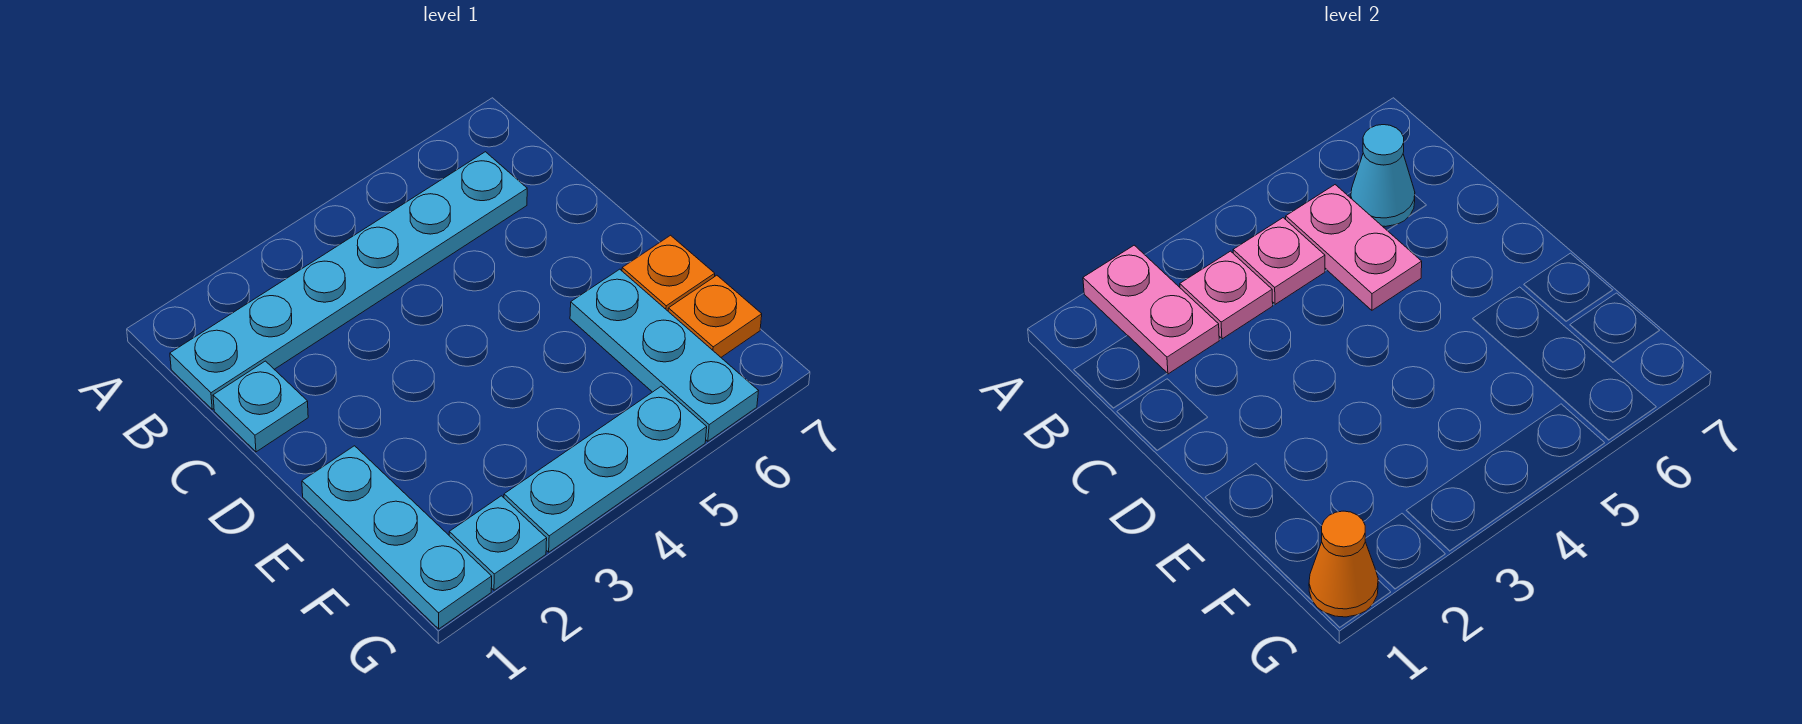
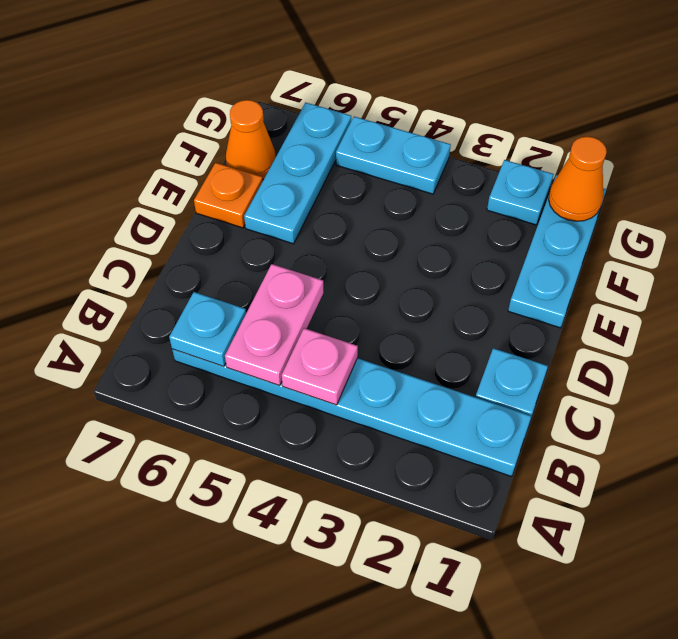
pink plate A2:B2 level 2 -> none
pink plate B3 level 2 -> none
cyan cone B6 level 2 -> cyan plate B6 level 2
orange plate F7 level 1 -> orange cone F7 level 1
cyan plate G3:G5 level 1 -> cyan plate G4:G5 level 1

